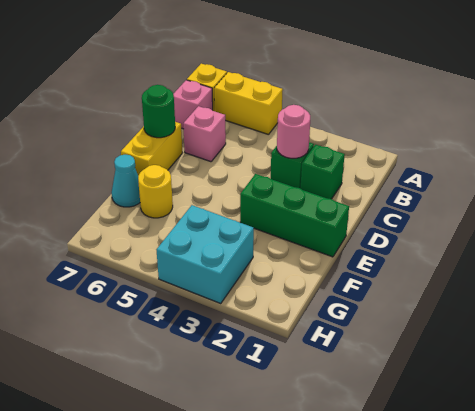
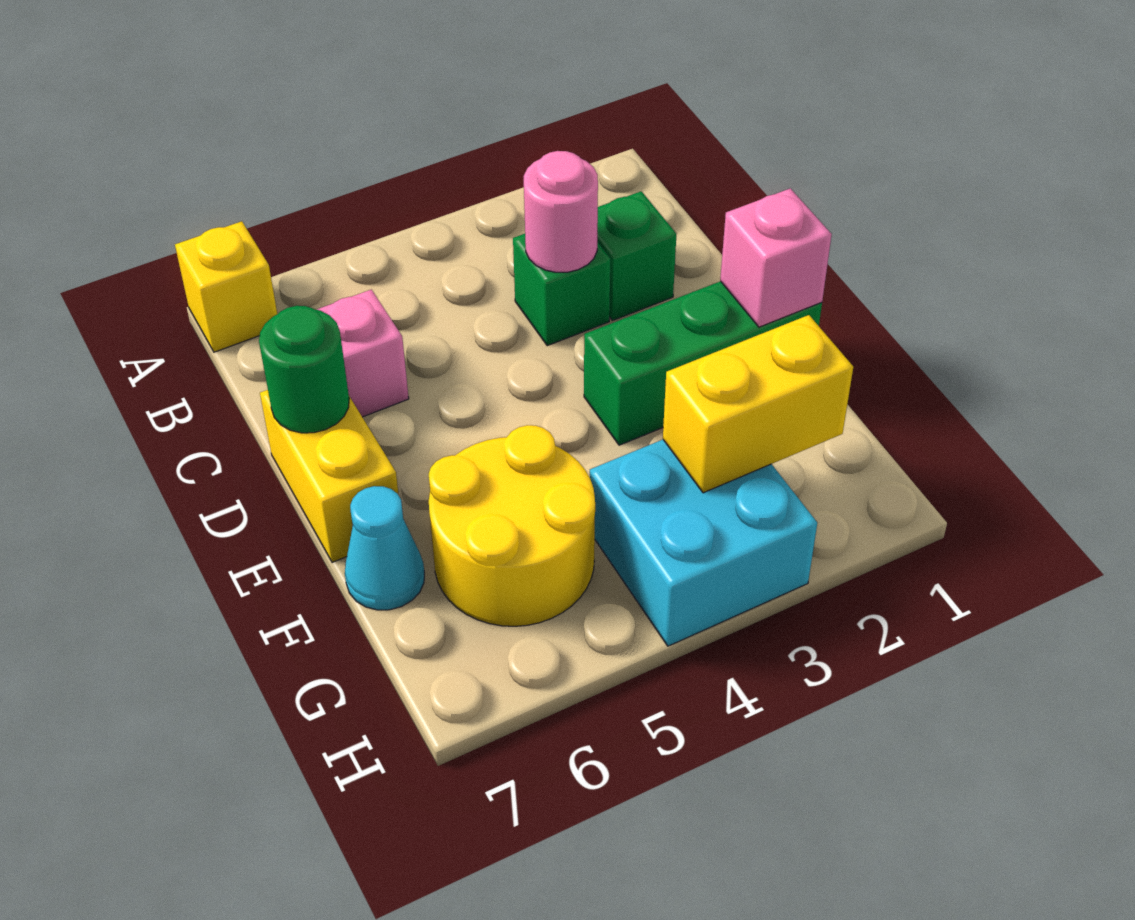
yellow brick A5:A6 level 1 -> yellow brick G2:G3 level 2
pink brick B7 level 1 -> pink brick E1 level 2
yellow round brick F6 level 1 -> yellow round brick F5:G6 level 1

